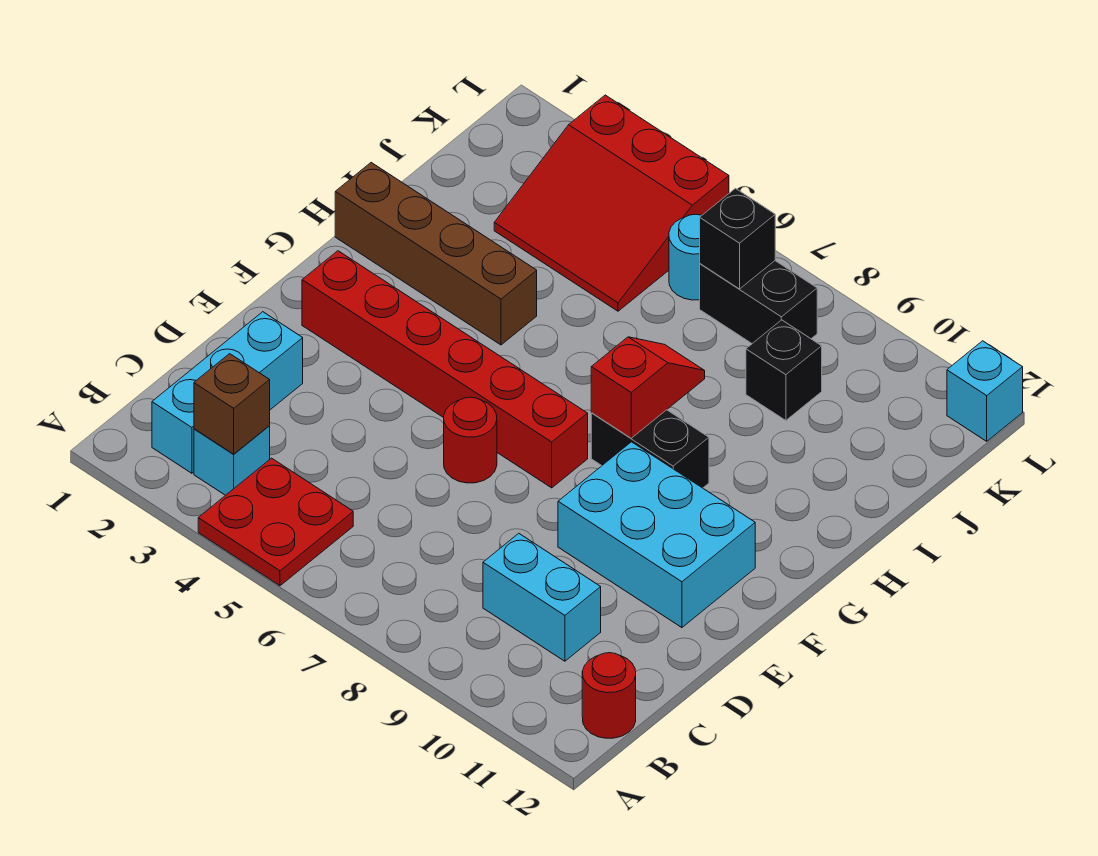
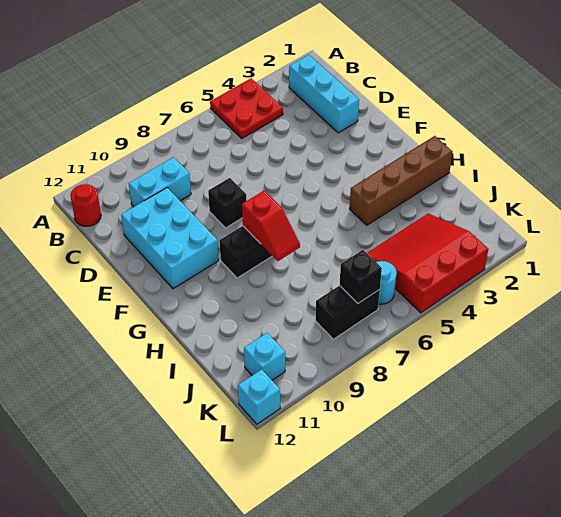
cyan brick B3 level 1 -> cyan brick K11 level 1
brown brick B3 level 2 -> none
red round brick E6 level 1 -> none
cyan brick E9:F11 level 1 -> cyan brick D10:F11 level 1
red brick F2:F7 level 1 -> none
black brick J9 level 1 -> black brick E8 level 1

